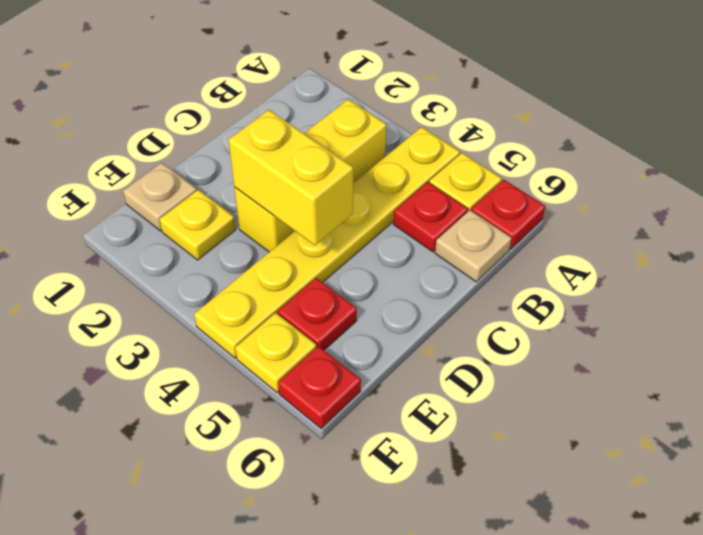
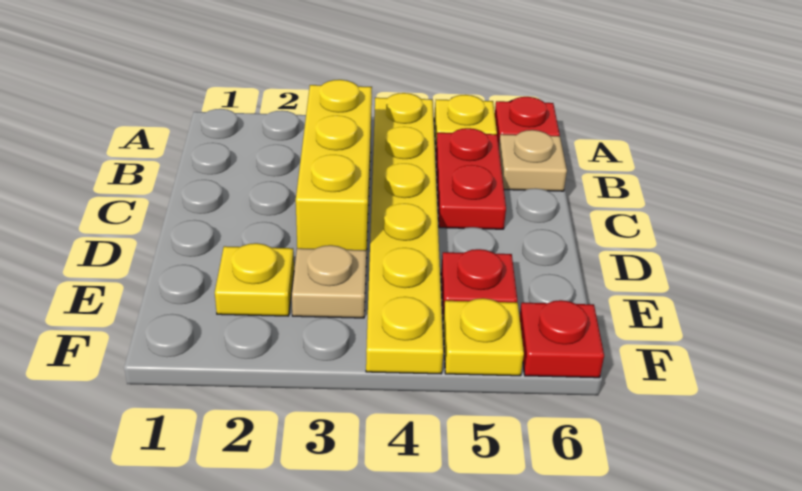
red plate B5 level 1 -> red plate B5:C5 level 1
yellow brick D3:D4 level 2 -> none
tan plate E1 level 1 -> tan plate E3 level 1

